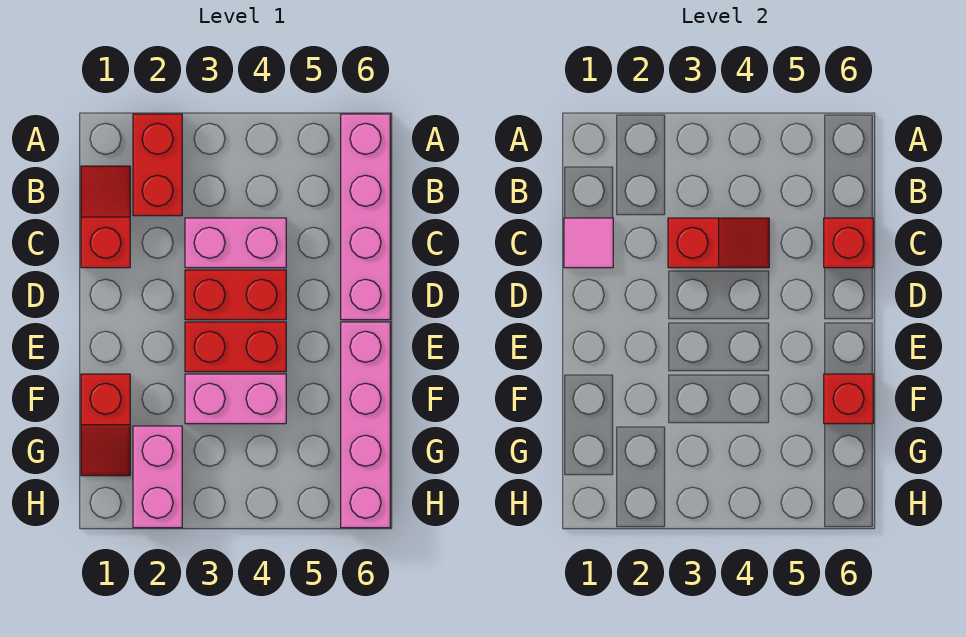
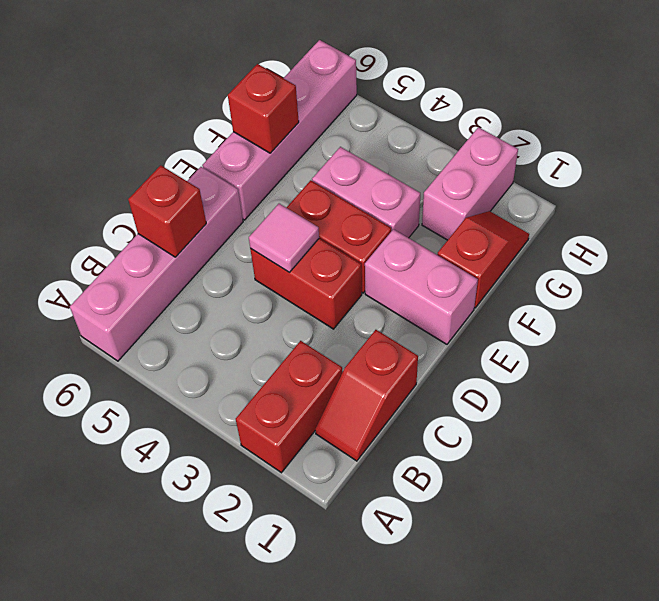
pink tile C1 level 2 -> pink tile D4 level 2
pink brick C3:C4 level 1 -> pink brick E1:E2 level 1
red slope C3:C4 level 2 top 3 -> none

